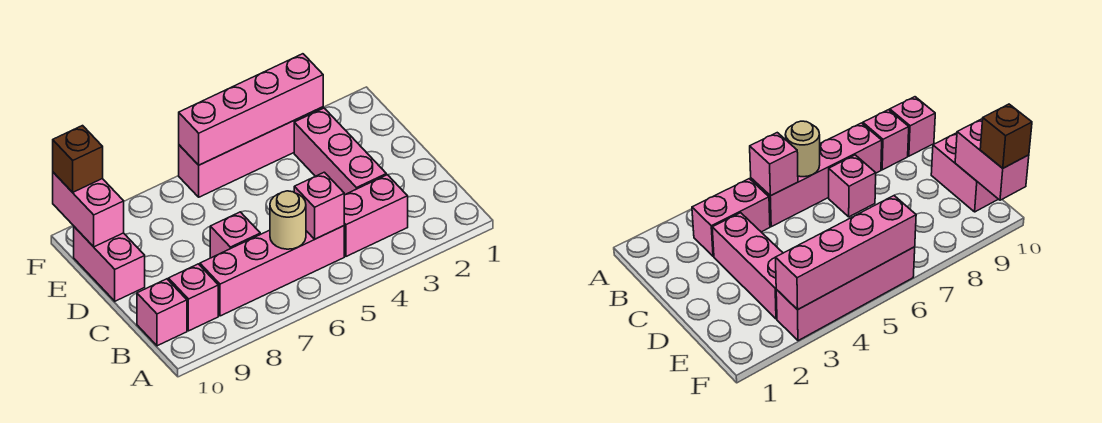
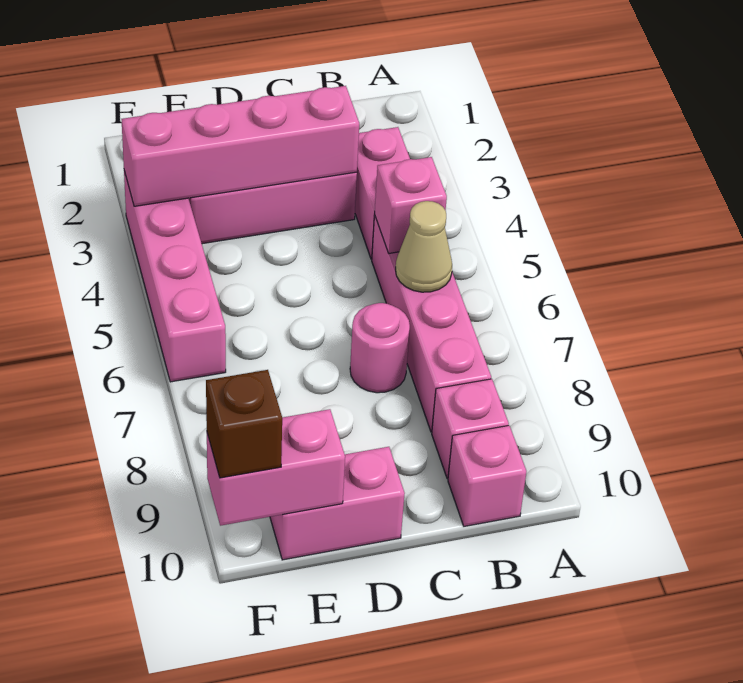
tan round brick B6 level 2 -> tan cone B6 level 2
pink brick C7 level 1 -> pink round brick C7 level 1
pink brick F3:F6 level 2 -> pink brick C3:F3 level 2

